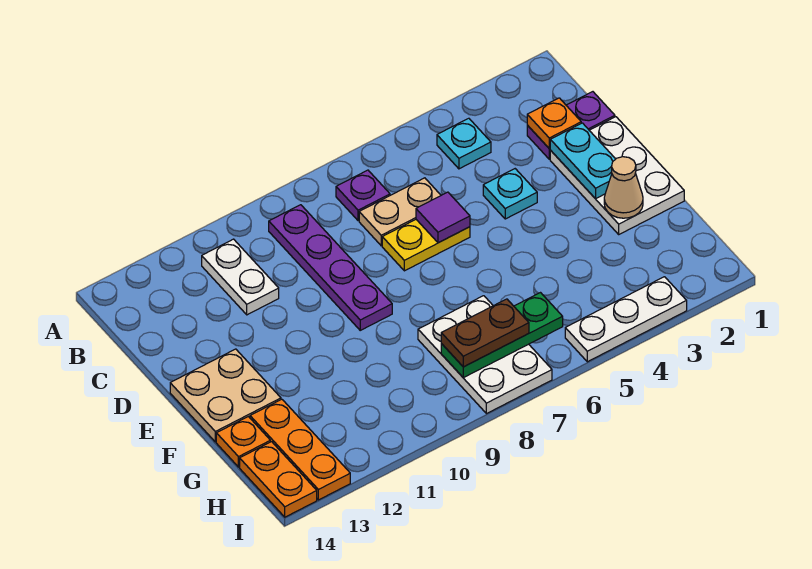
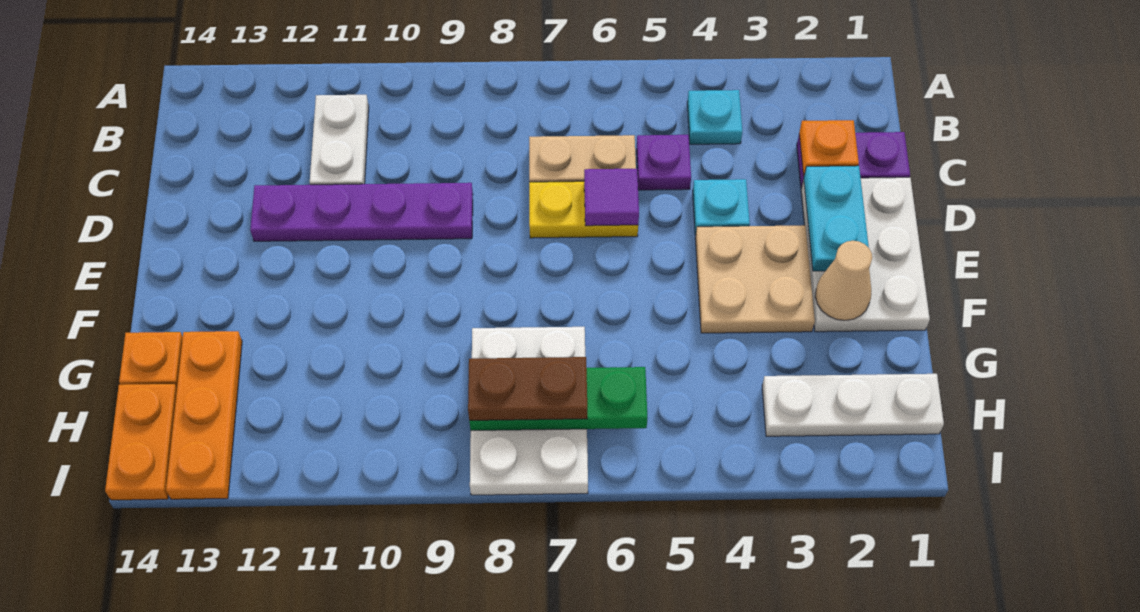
purple plate B7 level 1 -> purple plate C5 level 1
purple plate B9:E9 level 1 -> purple plate D9:D12 level 1
tan plate E13:F14 level 1 -> tan plate E3:F4 level 1
white plate I3:I5 level 1 -> white plate H1:H3 level 1

